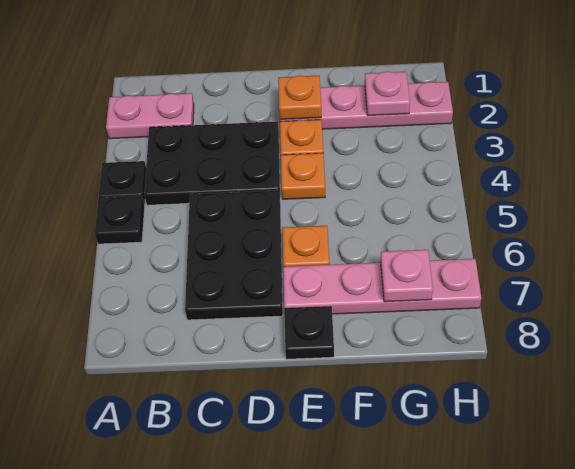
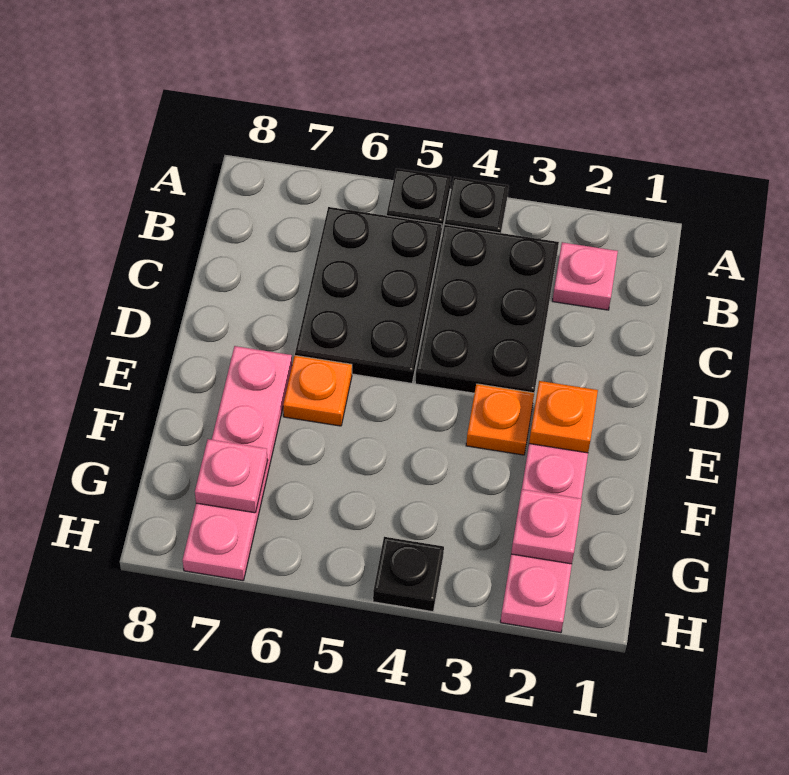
pink plate A2:B2 level 1 -> pink plate B2 level 1
black plate C5:D7 level 1 -> black plate B5:D6 level 1
orange plate E4 level 1 -> none
black plate E8 level 1 -> black plate H4 level 1

